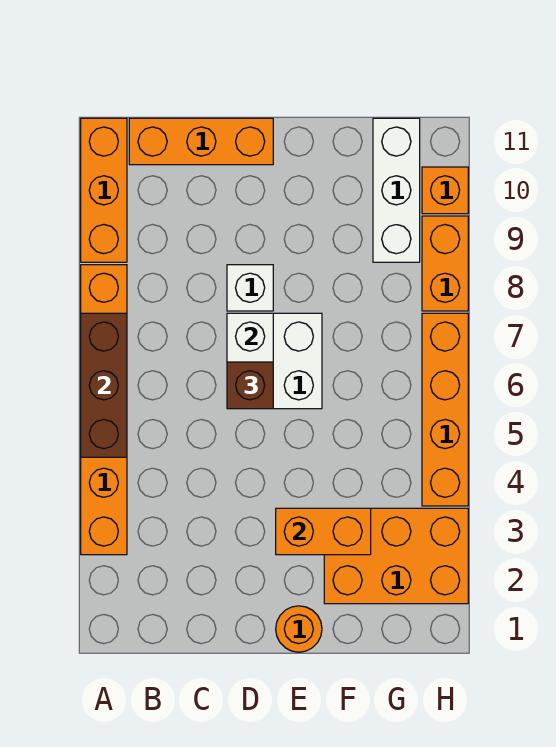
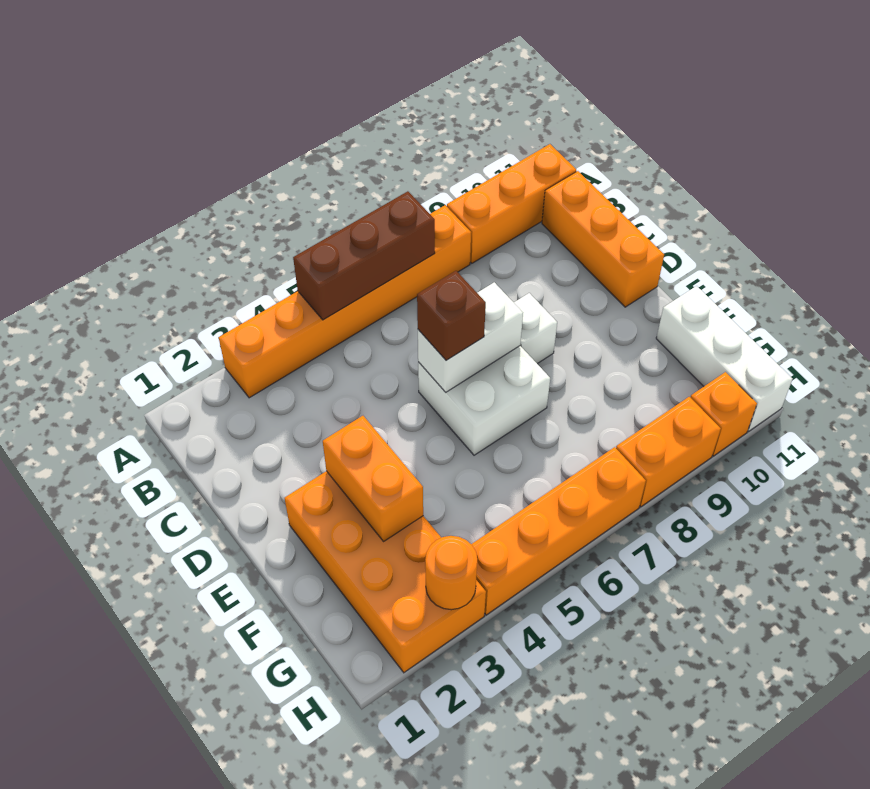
orange round brick E1 level 1 -> orange round brick H3 level 2
orange brick F2:H3 level 1 -> orange brick E2:H3 level 1
white brick G9:G11 level 1 -> white brick F11:H11 level 1

